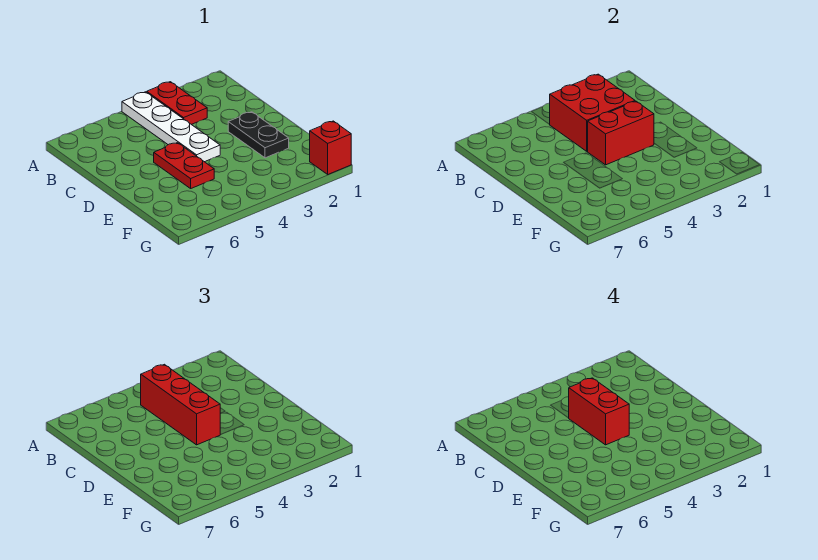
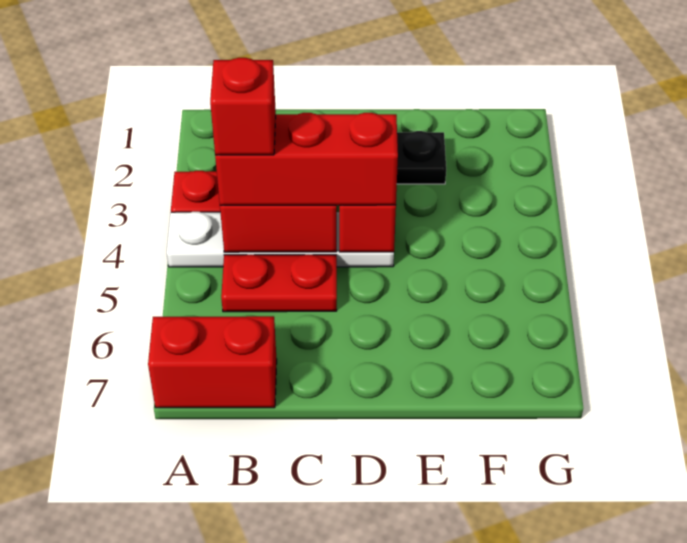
red brick C4:D4 level 4 -> red brick A7:B7 level 1
red plate D5:E5 level 1 -> red plate B5:C5 level 1
red brick G1 level 1 -> red brick B4 level 4

